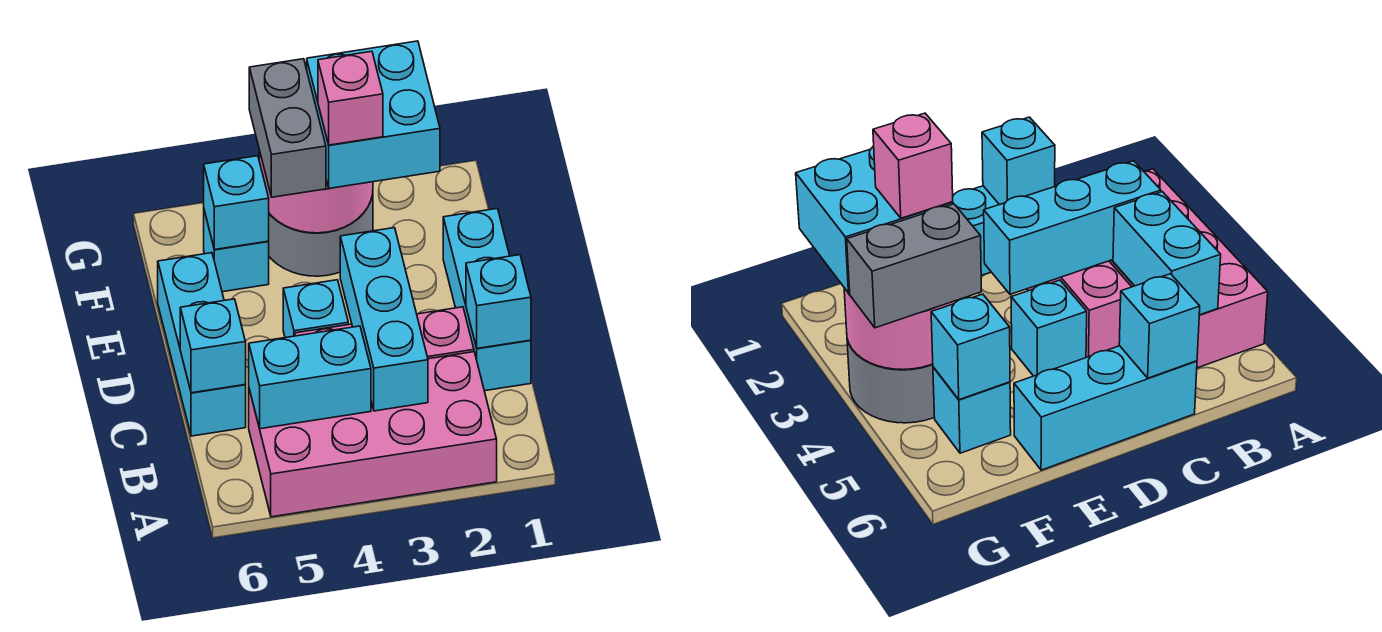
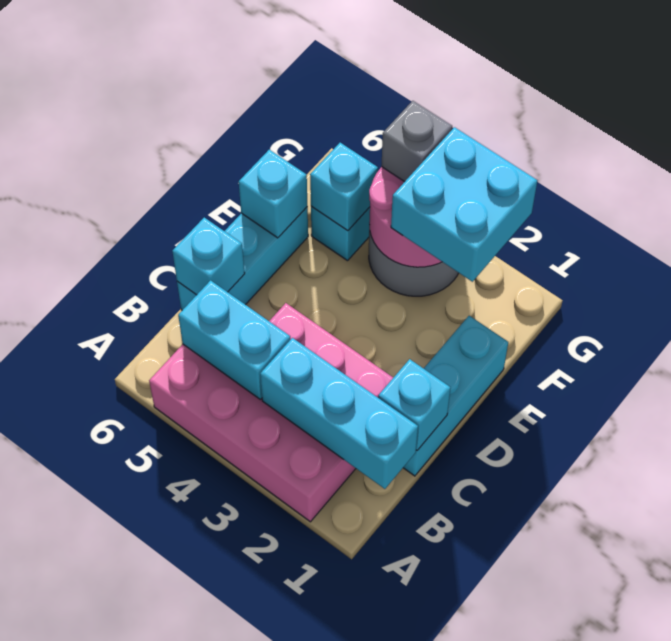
cyan brick B3:D3 level 2 -> cyan brick B1:B3 level 2
cyan brick D4 level 1 -> cyan brick E6 level 2
pink brick F3 level 4 -> none
grey brick F4:G4 level 3 -> grey brick G4 level 3

